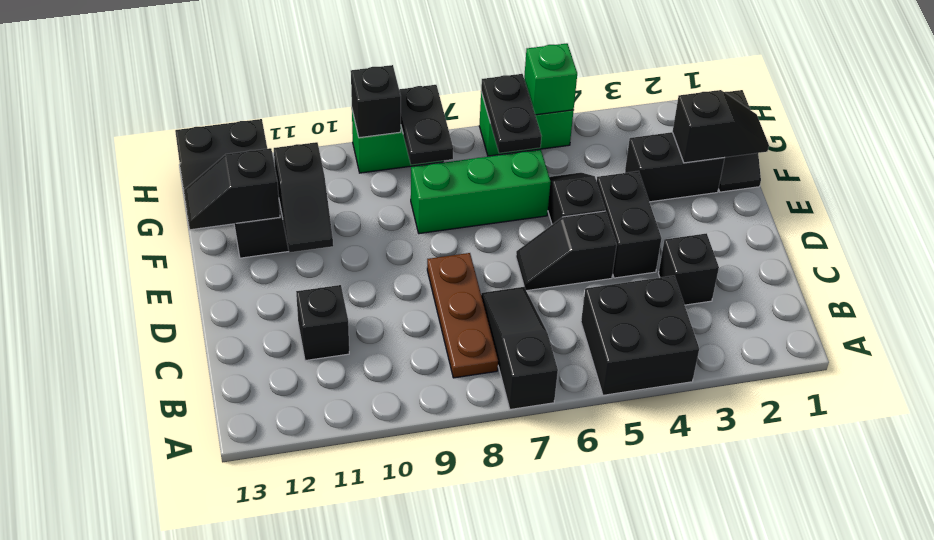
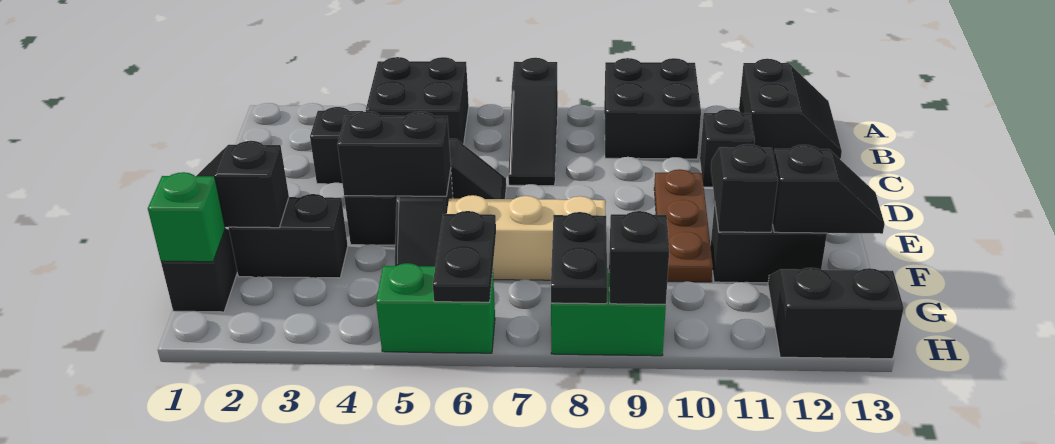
none -> black brick A9:B10 level 1
none -> black slope A12:B13 level 1 top 12
brown plate B8:D8 level 1 -> brown plate D10:F10 level 1
none -> black brick E4:E5 level 2
green brick F6:F8 level 1 -> tan brick F6:F8 level 1
green brick H5 level 2 -> green brick G1 level 2

